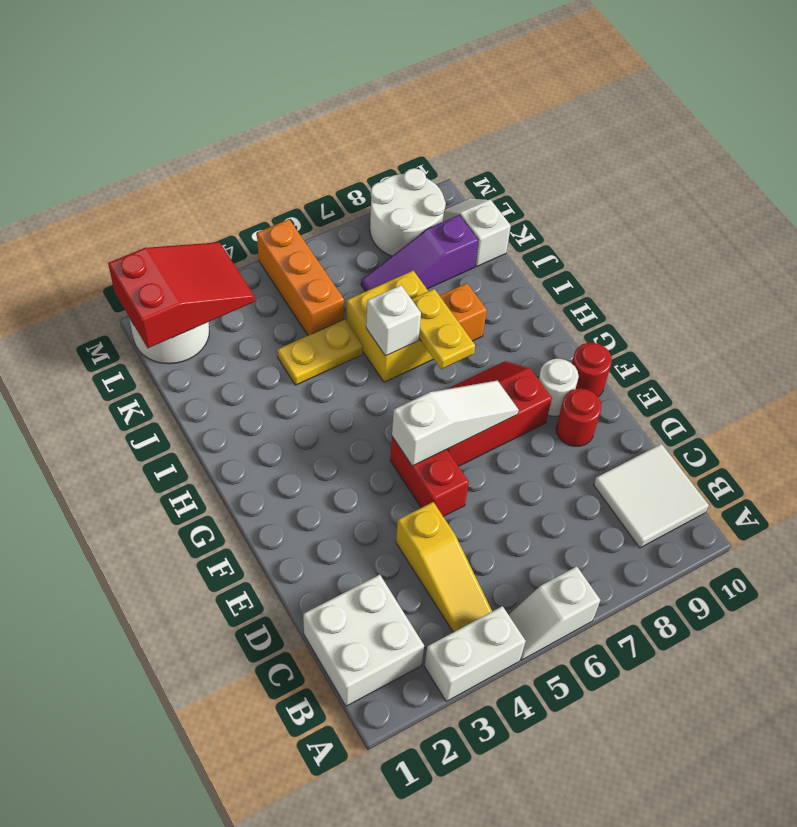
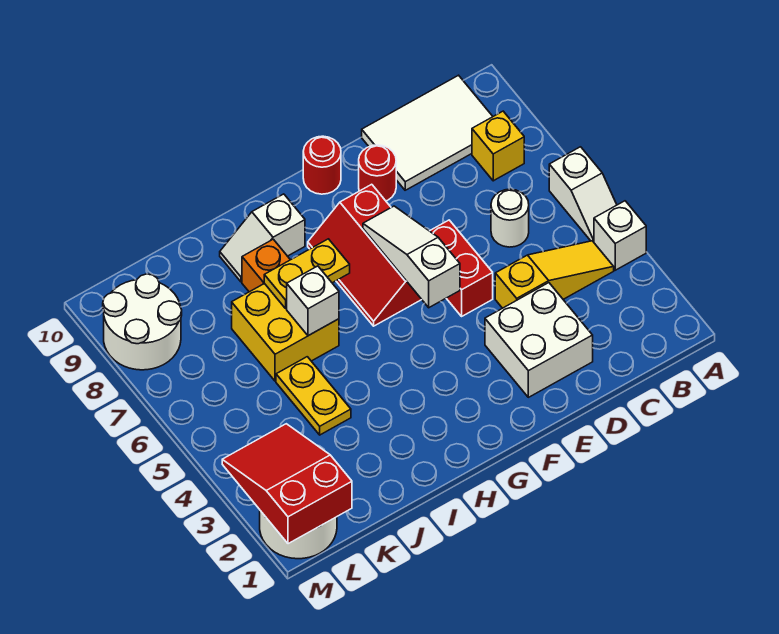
white brick A3:A4 level 1 -> white brick A4 level 1
white brick B1:C2 level 1 -> white brick D2:E3 level 1
none -> yellow brick B8 level 1
white tile B9:C10 level 1 -> white tile B9:D10 level 1
red brick E5:F5 level 1 -> red brick E5:E6 level 1
white round brick F9 level 1 -> white round brick C6 level 1
orange brick K5:M5 level 1 -> none
purple slope K7:K9 level 1 top 9 -> none
white slope K10:L10 level 1 top K -> white slope H9:I9 level 1 top H

